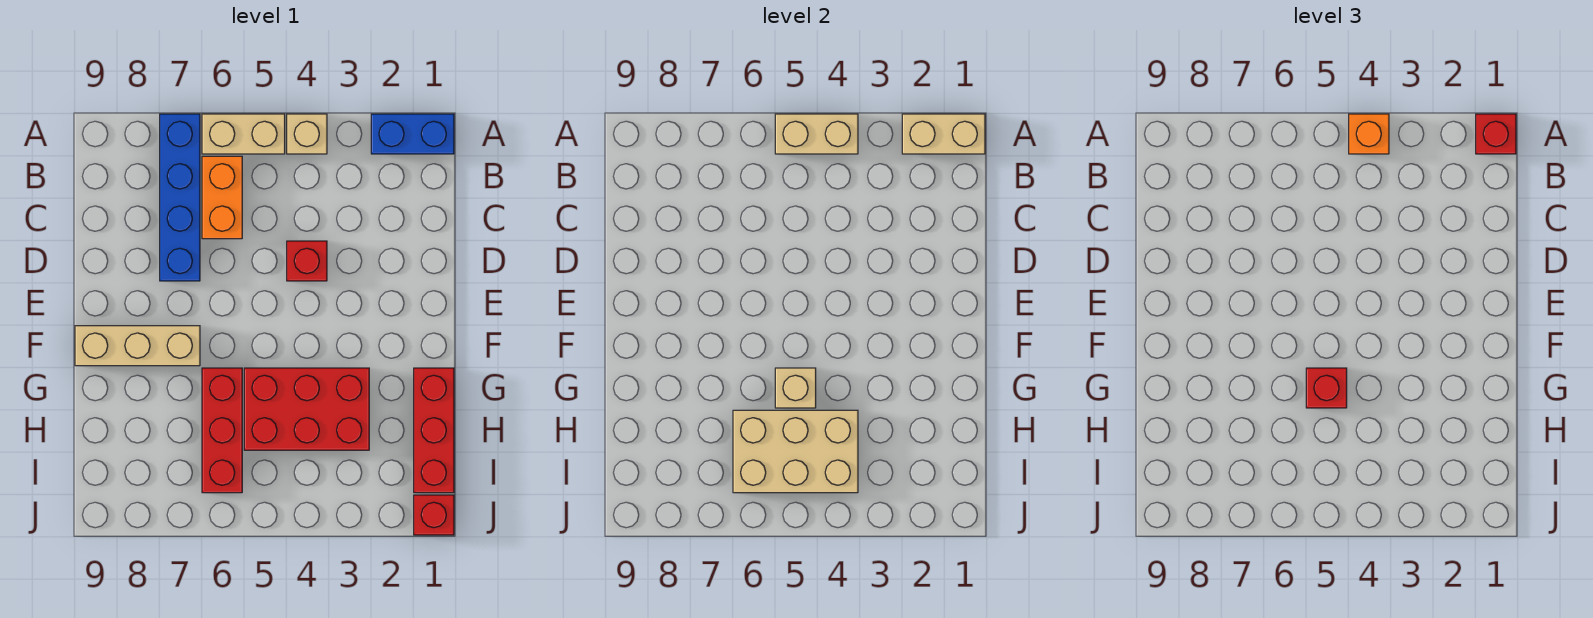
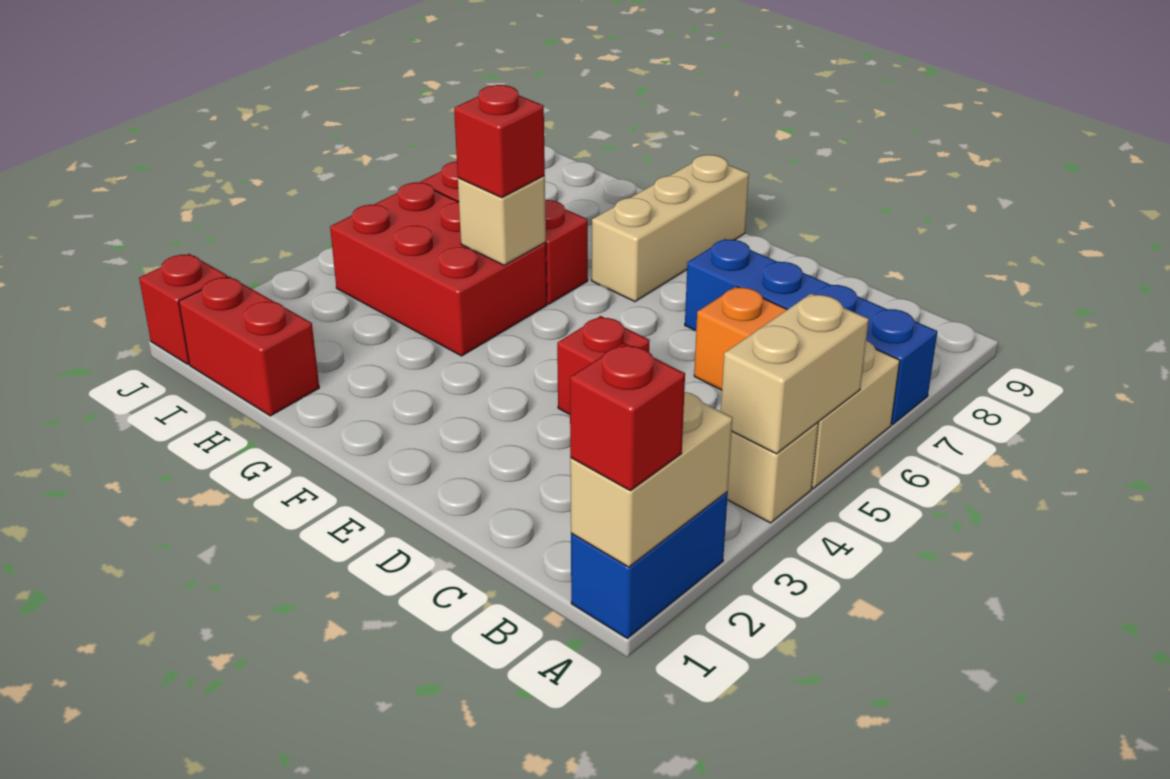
orange brick A4 level 3 -> none
red brick G1:I1 level 1 -> red brick H1:I1 level 1
red brick G3:H5 level 1 -> red brick G4:I5 level 1
tan brick H4:I6 level 2 -> none

